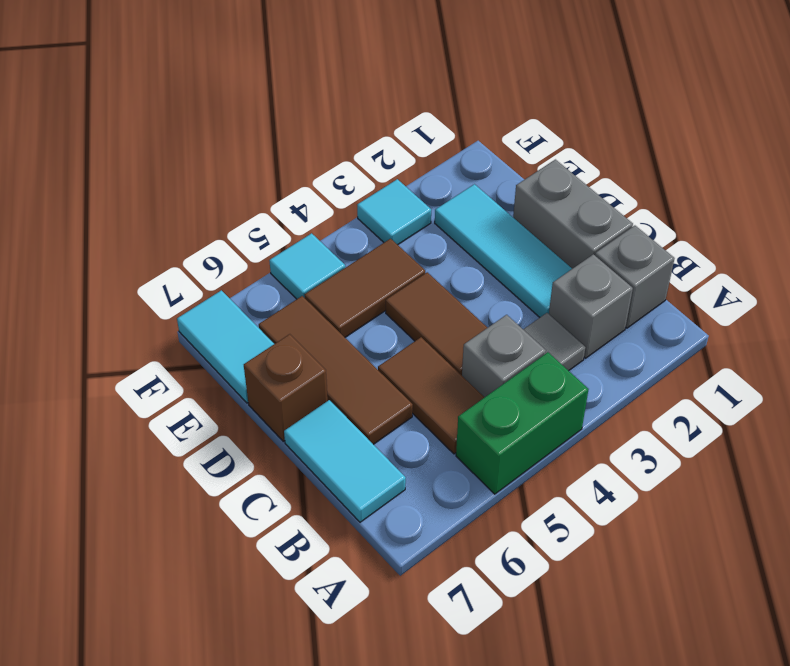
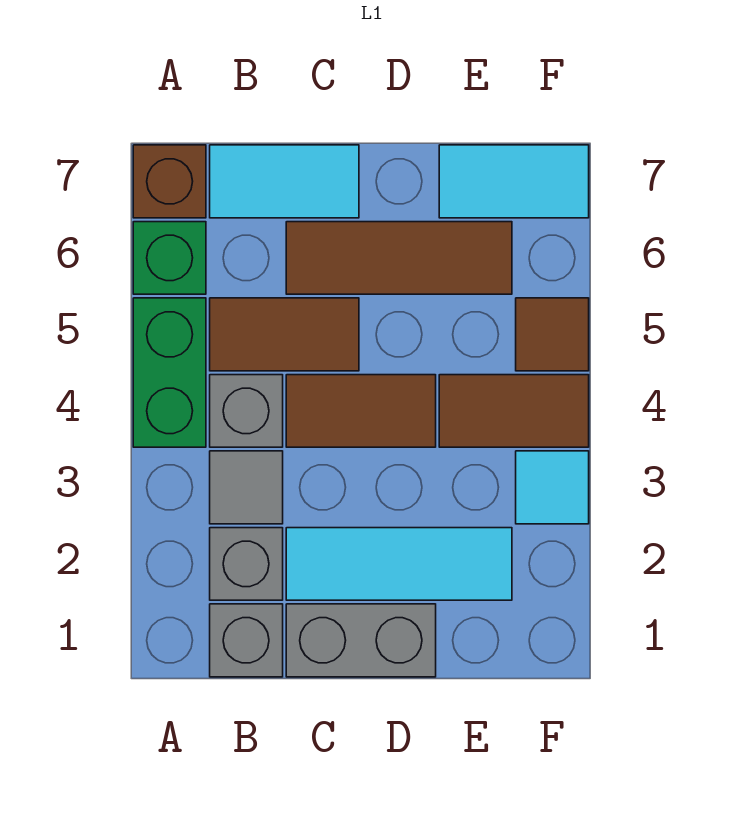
none -> green brick A6 level 1
brown brick D7 level 1 -> brown brick A7 level 1
brown tile E4:E5 level 1 -> brown tile E4:F4 level 1
cyan tile F5 level 1 -> brown tile F5 level 1

